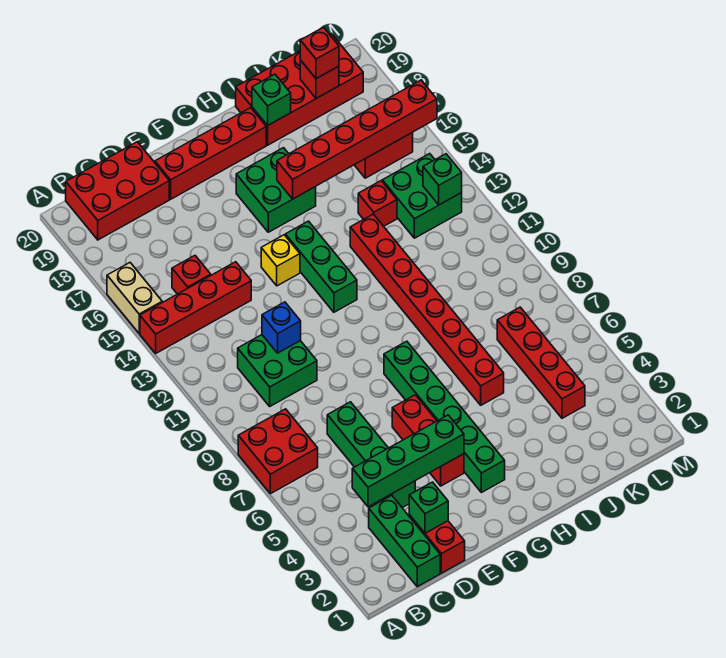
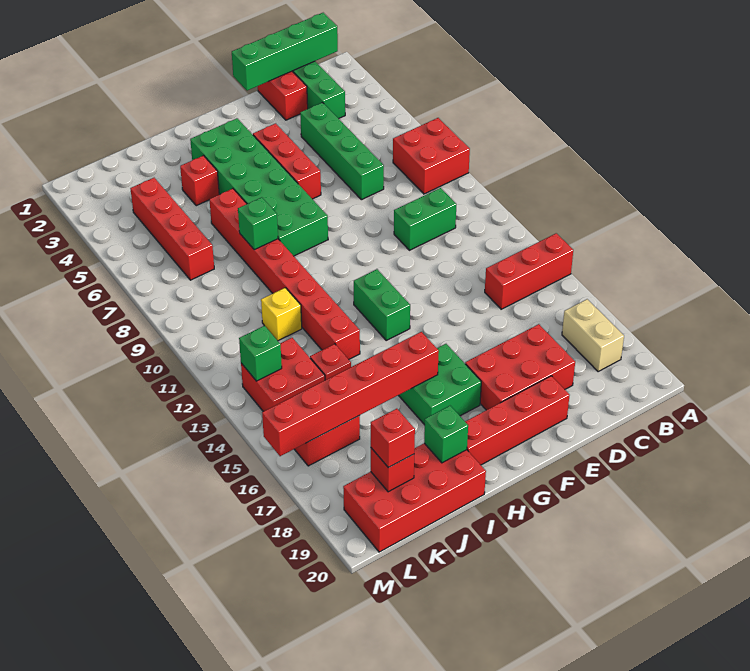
red brick A14:D14 level 1 -> red brick A14:C14 level 1
tan brick A15:A16 level 1 -> tan brick B17:B18 level 1
red brick B19:D20 level 1 -> red brick D17:F18 level 1
green brick C4:F4 level 2 -> green brick B1:E1 level 2
green brick C10:D11 level 1 -> green brick C10:D10 level 1
red brick C15 level 1 -> red brick I4 level 1
green brick D2 level 2 -> green brick I8 level 2
blue brick D11 level 2 -> none
yellow brick F14 level 1 -> yellow brick J11 level 1
green brick G3:G8 level 1 -> green brick G3:H8 level 1
green brick G12:G14 level 1 -> green brick G12:G13 level 1
green brick K13:L14 level 1 -> red brick K13:L14 level 1

